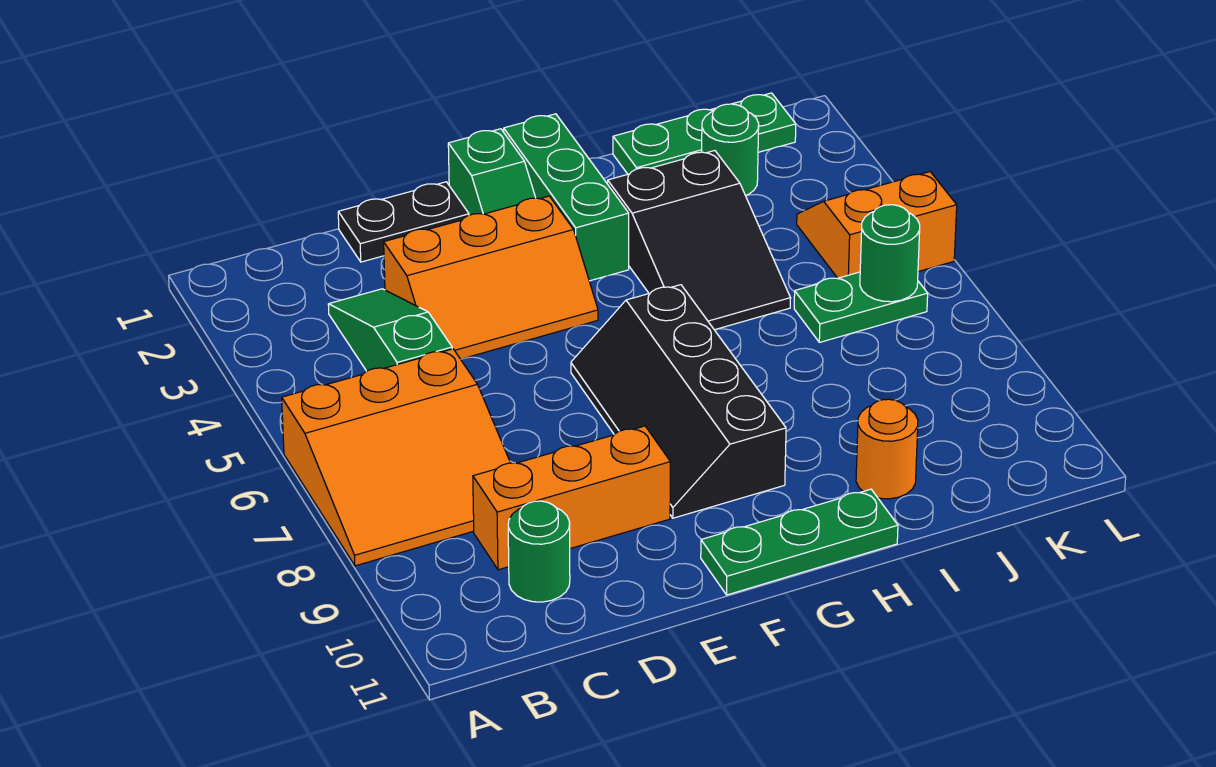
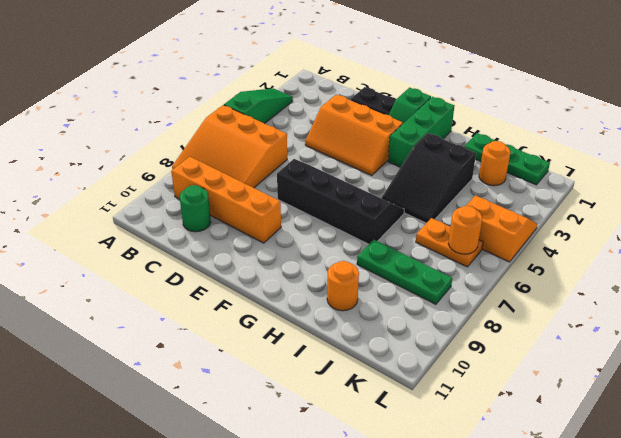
green slope C3:C5 level 1 top 5 -> green slope A3:A5 level 1 top 5
orange brick C9:E9 level 1 -> orange brick B9:E9 level 1
black slope F6:G9 level 1 top G -> black slope E6:H7 level 1 top 7
green plate F11:H11 level 1 -> green plate I8:K8 level 1
green round brick J2 level 1 -> orange round brick J2 level 1
green plate J6:K6 level 1 -> orange plate J6:K6 level 1
green round brick K6 level 2 -> orange round brick K6 level 2

